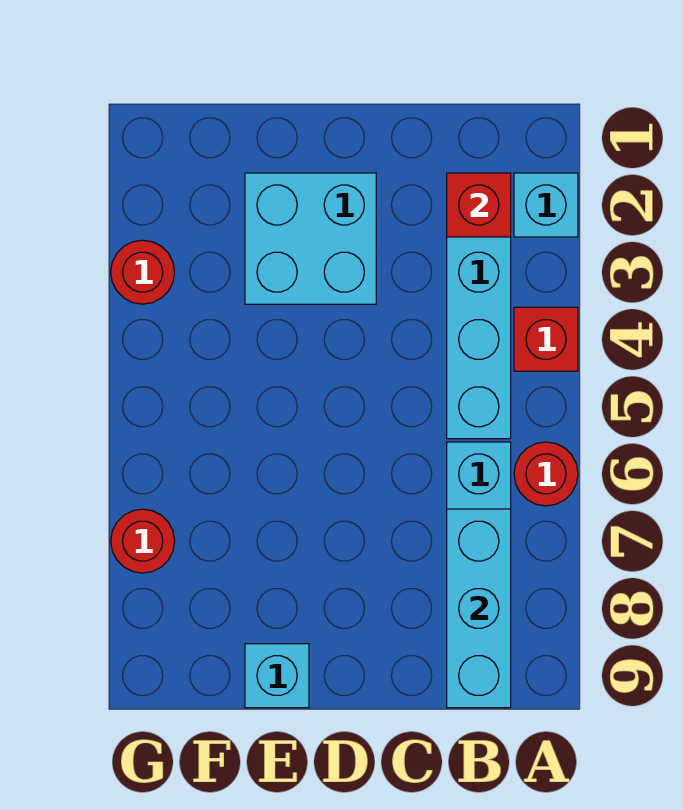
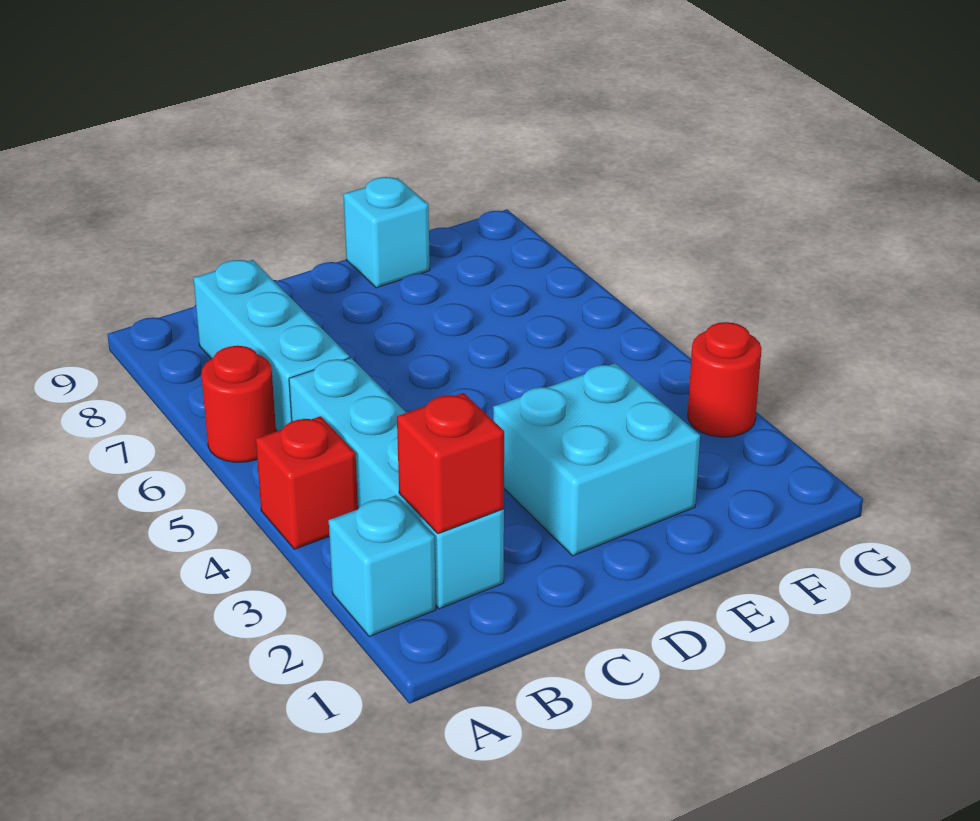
cyan brick B7:B9 level 2 -> none
red round brick G7 level 1 -> none

